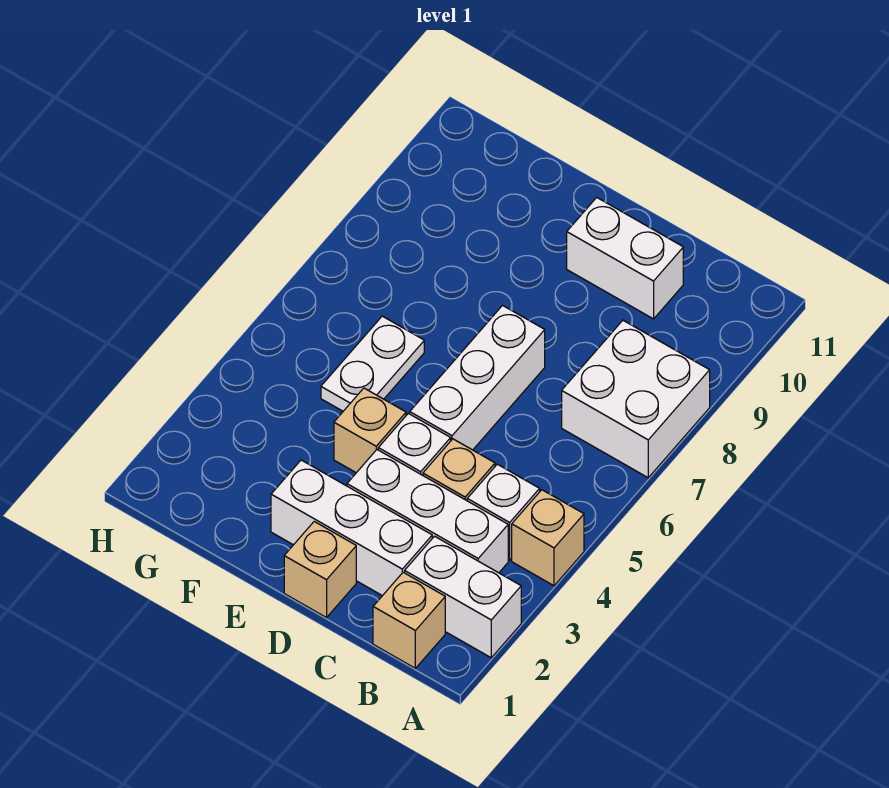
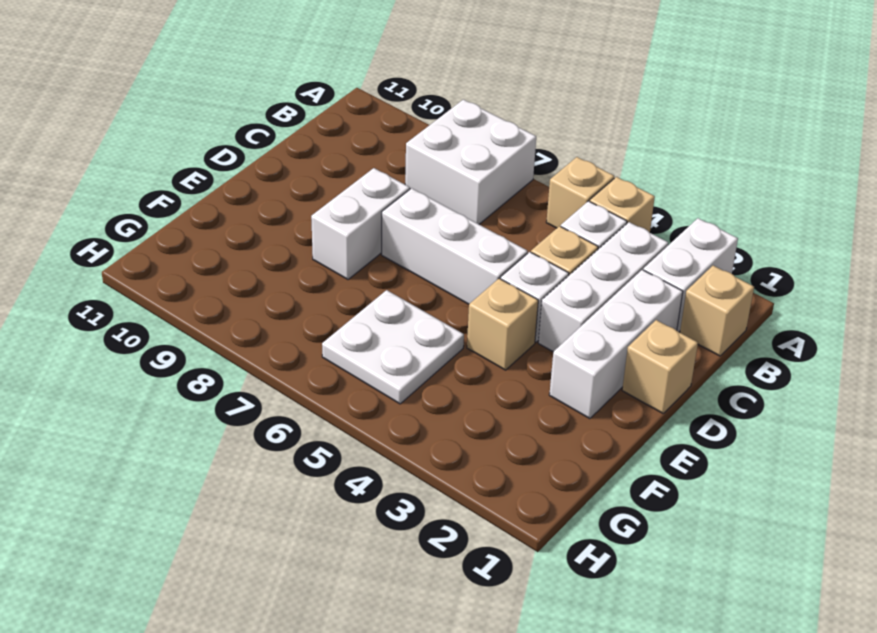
none -> tan brick A5 level 1
white brick C10:D10 level 1 -> white brick D8:E8 level 1
white plate F5:F6 level 1 -> white plate F5:G6 level 1

